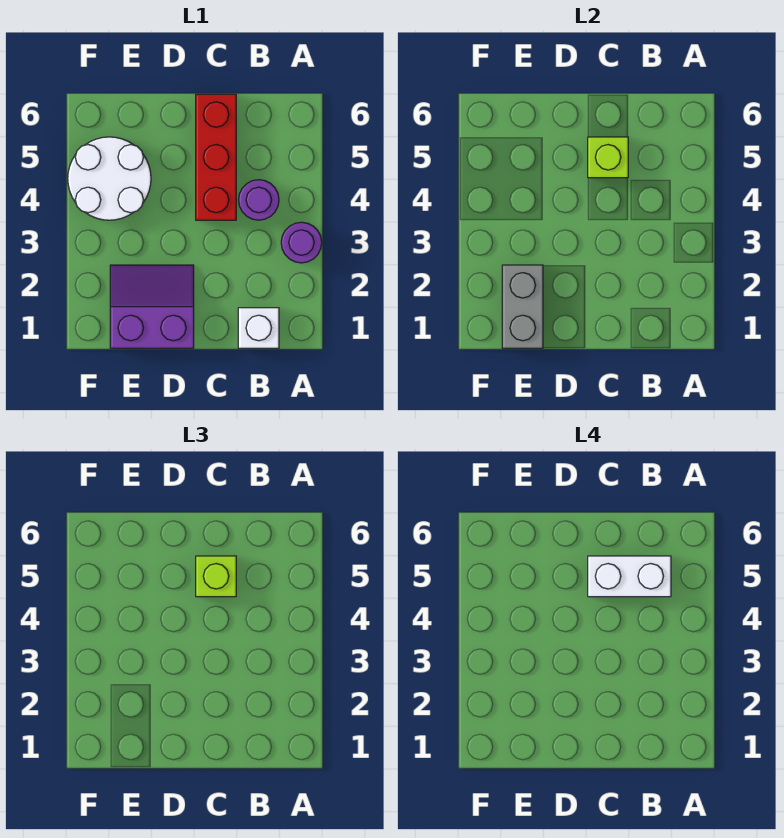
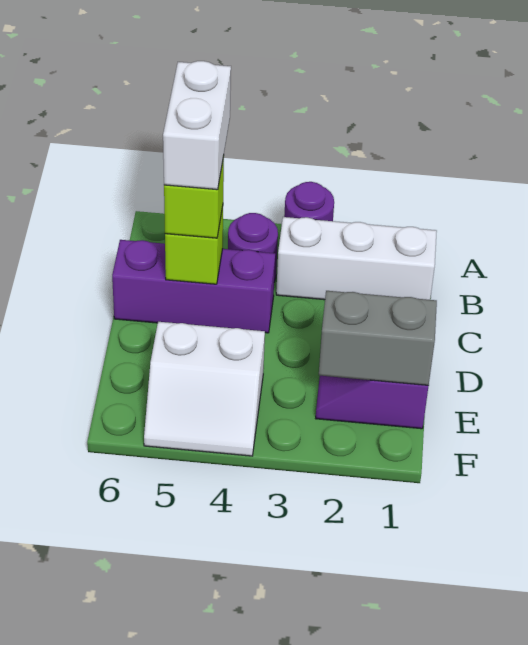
white brick B1 level 1 -> white brick B1:B3 level 1
red brick C4:C6 level 1 -> purple brick C4:C6 level 1
white round brick E4:F5 level 1 -> white slope E4:F5 level 1 top E

